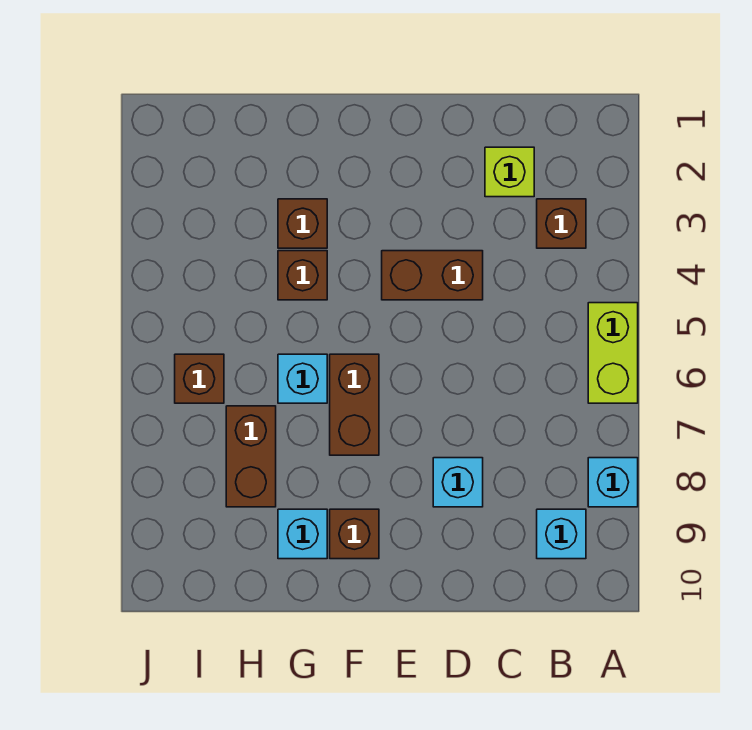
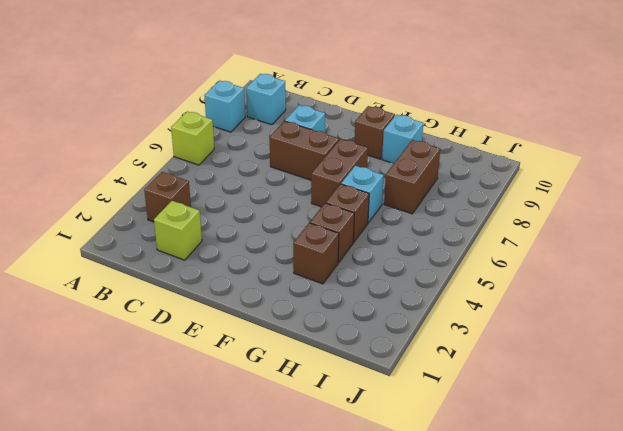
lime brick A5:A6 level 1 -> lime brick A6 level 1
brown brick D4:E4 level 1 -> brown brick D7:E7 level 1
brown brick I6 level 1 -> brown brick G5 level 1

